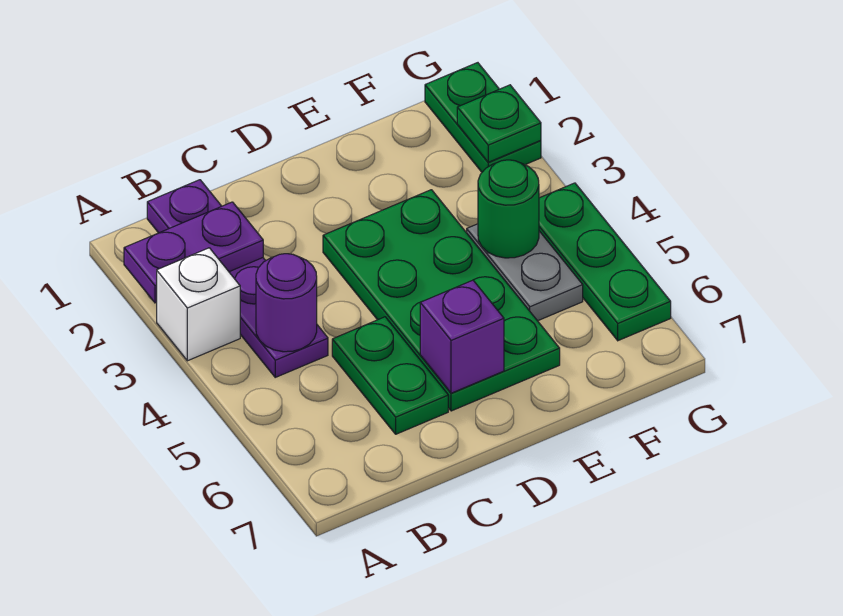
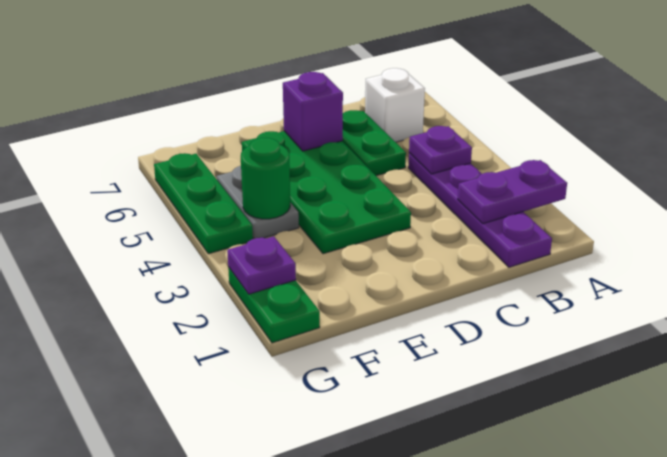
white brick A3 level 1 -> white brick B6 level 1
purple round brick B4 level 2 -> purple plate B4 level 2
green plate G2 level 2 -> purple plate G2 level 2

